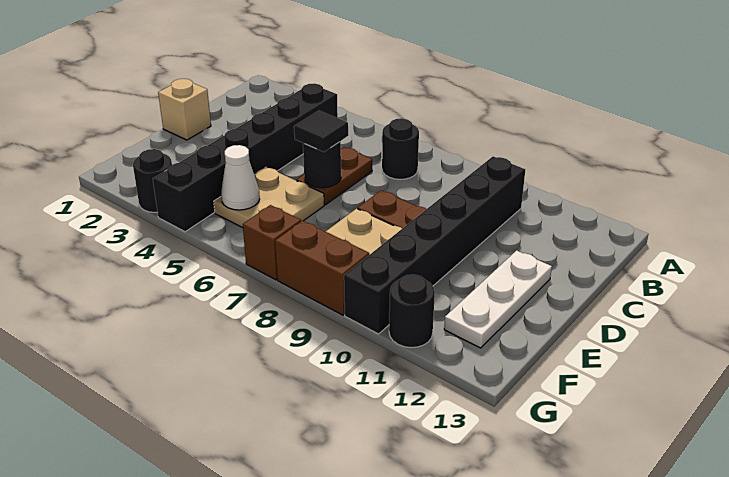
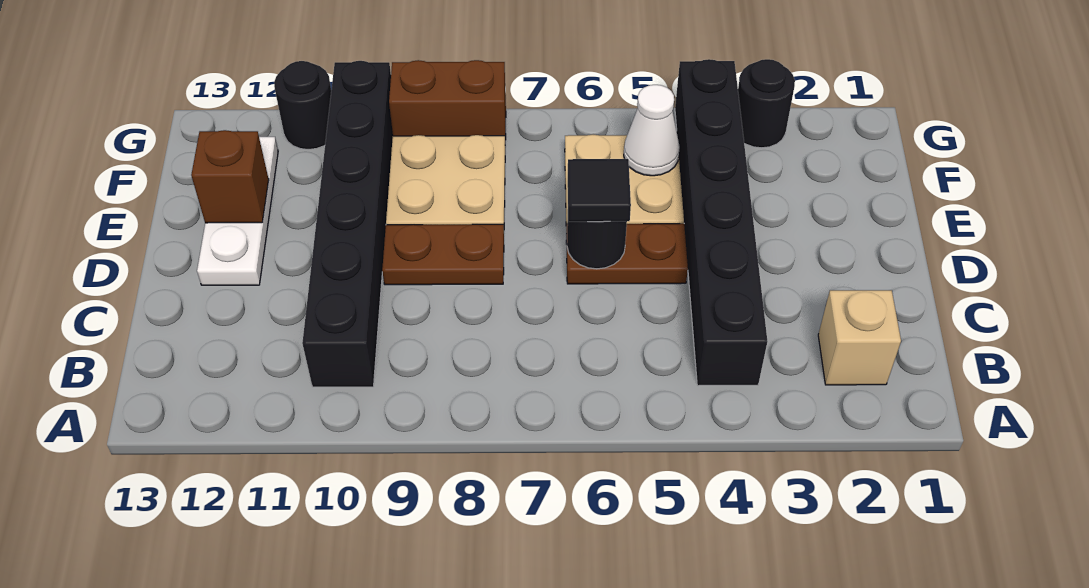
black round brick B7 level 1 -> none
brown plate C6:D6 level 1 -> brown plate D5:D6 level 1
tan brick D1 level 1 -> tan brick B2 level 1
brown brick G7 level 1 -> brown brick E12 level 2

